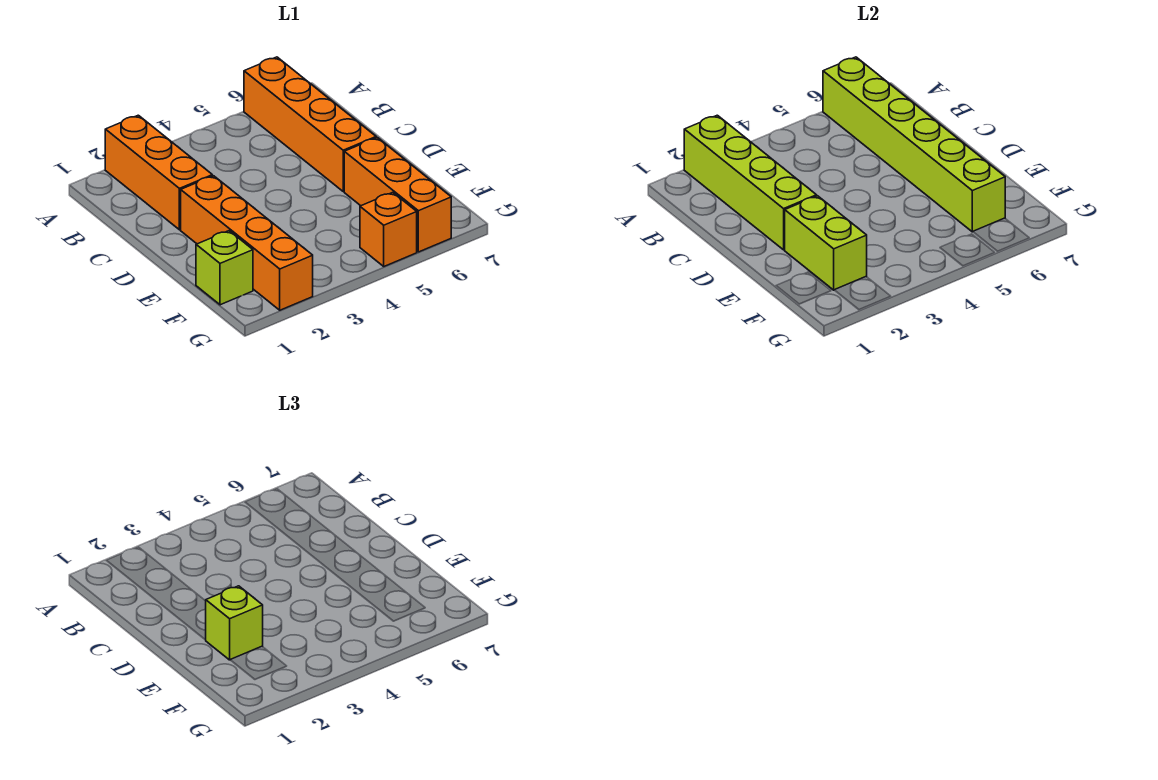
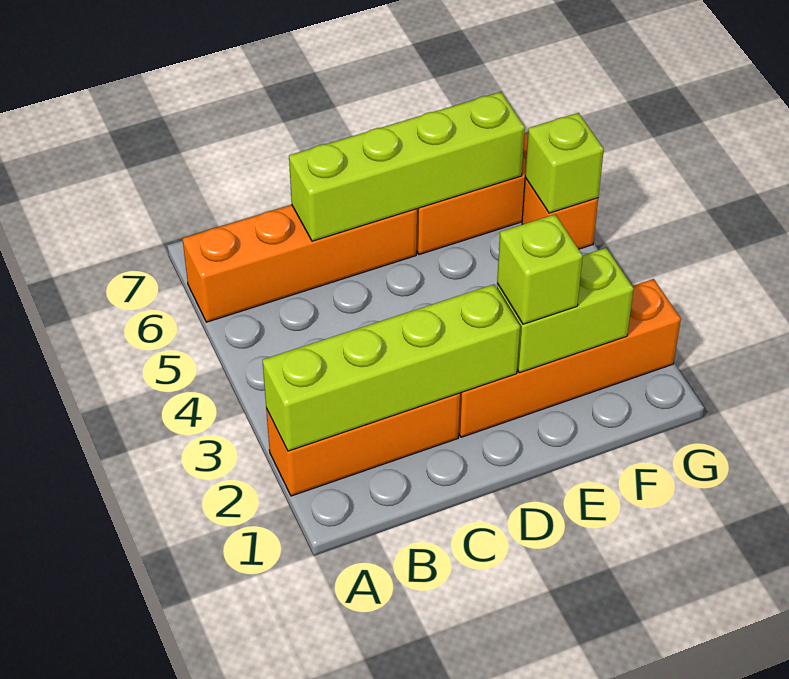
lime brick A6:F6 level 2 -> lime brick C6:F6 level 2
lime brick F1 level 1 -> lime brick G5 level 2

